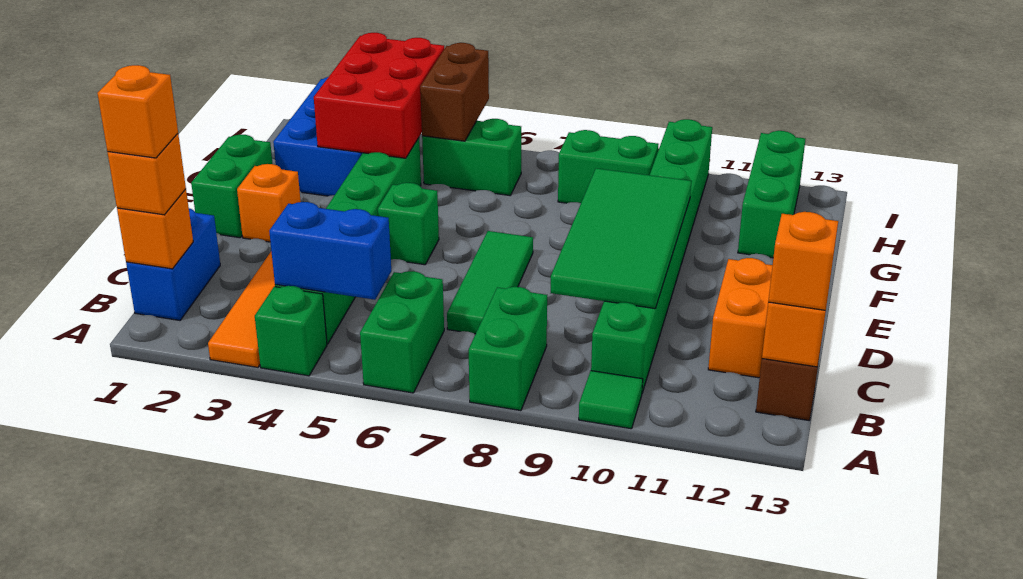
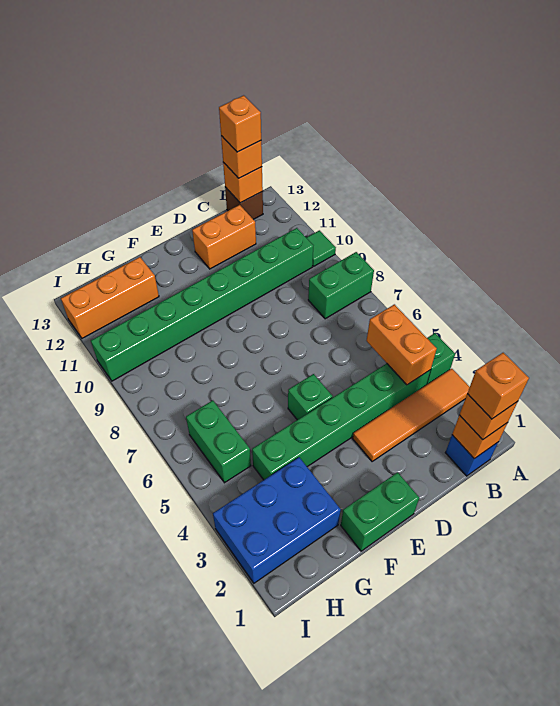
green brick A6:B6 level 1 -> none
blue brick B1:C1 level 1 -> blue brick B1 level 1
blue brick B4:B5 level 2 -> orange brick B4:B5 level 2
green tile C7:E7 level 1 -> none
green tile C9:F10 level 2 -> none
orange brick E2 level 1 -> orange brick B13 level 4
red brick G3:I4 level 2 -> none
green brick G12:I12 level 1 -> orange brick G12:I12 level 1
brown brick H5:I5 level 2 -> none
green brick H8:H9 level 1 -> none

